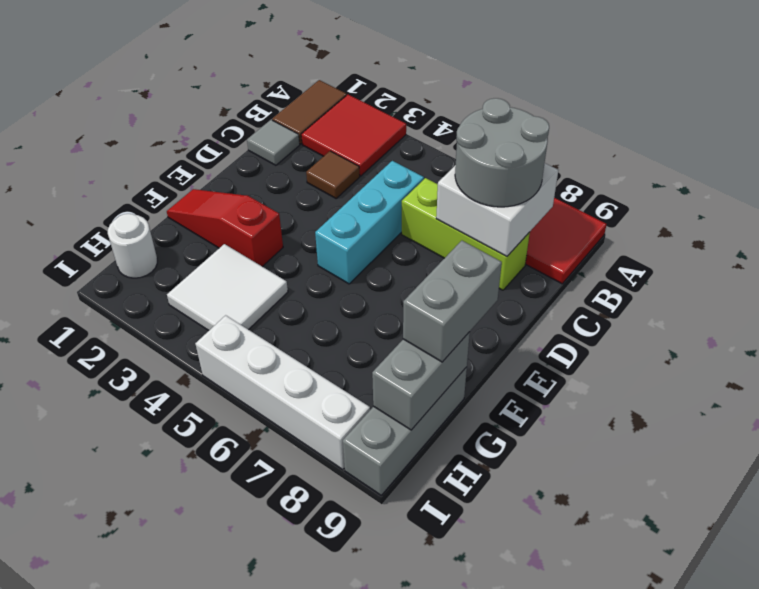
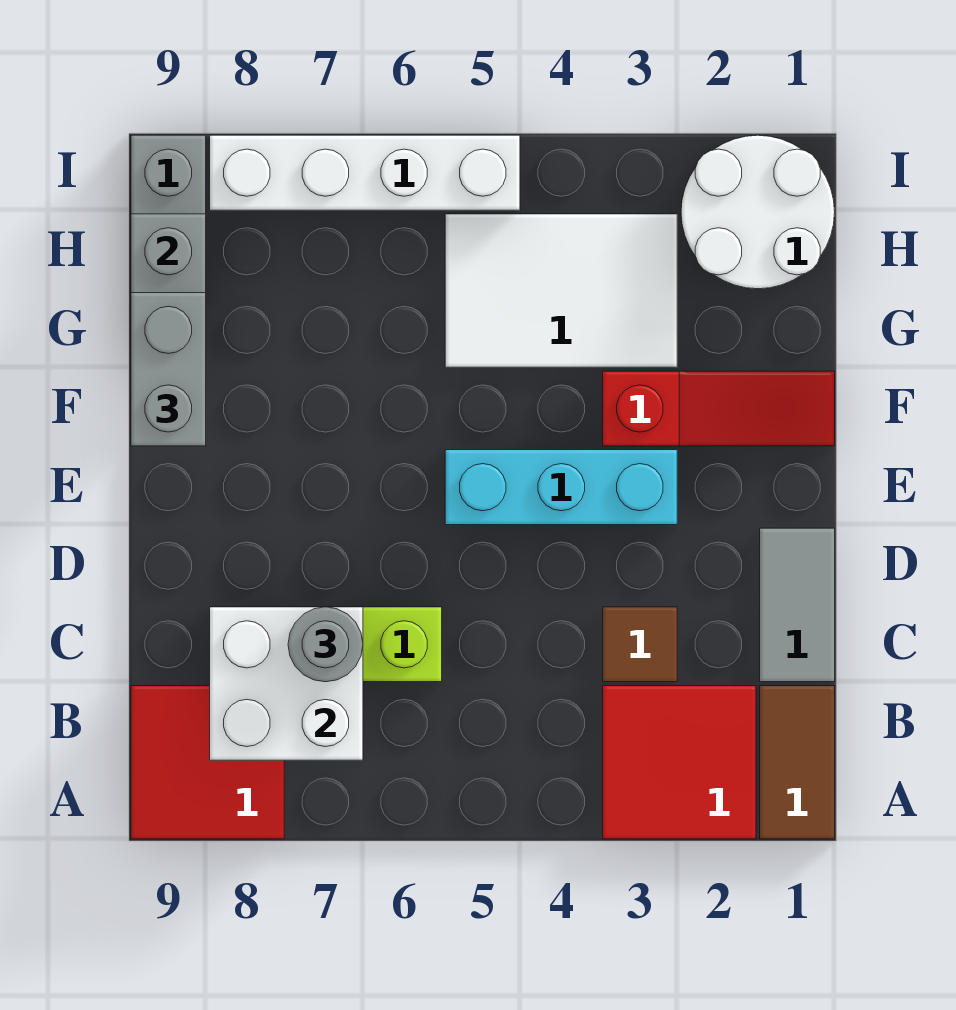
grey round brick B7:C8 level 3 -> grey round brick C7 level 3
grey tile C1 level 1 -> grey tile C1:D1 level 1
cyan brick C5:E5 level 1 -> cyan brick E3:E5 level 1
white tile G3:H4 level 1 -> white tile G3:H5 level 1
white round brick H1 level 1 -> white round brick H1:I2 level 1

